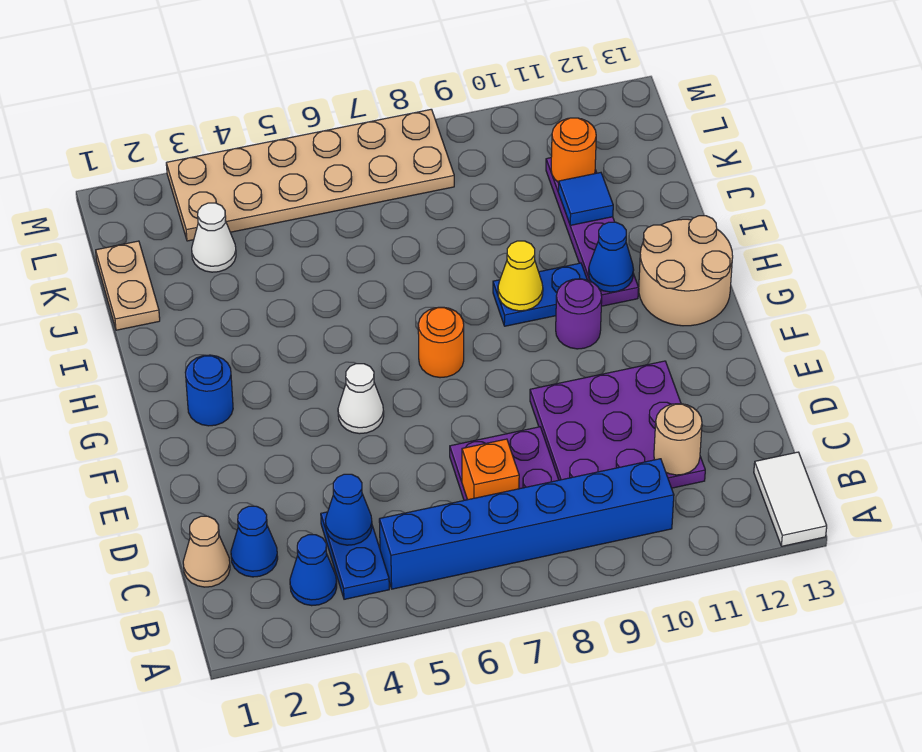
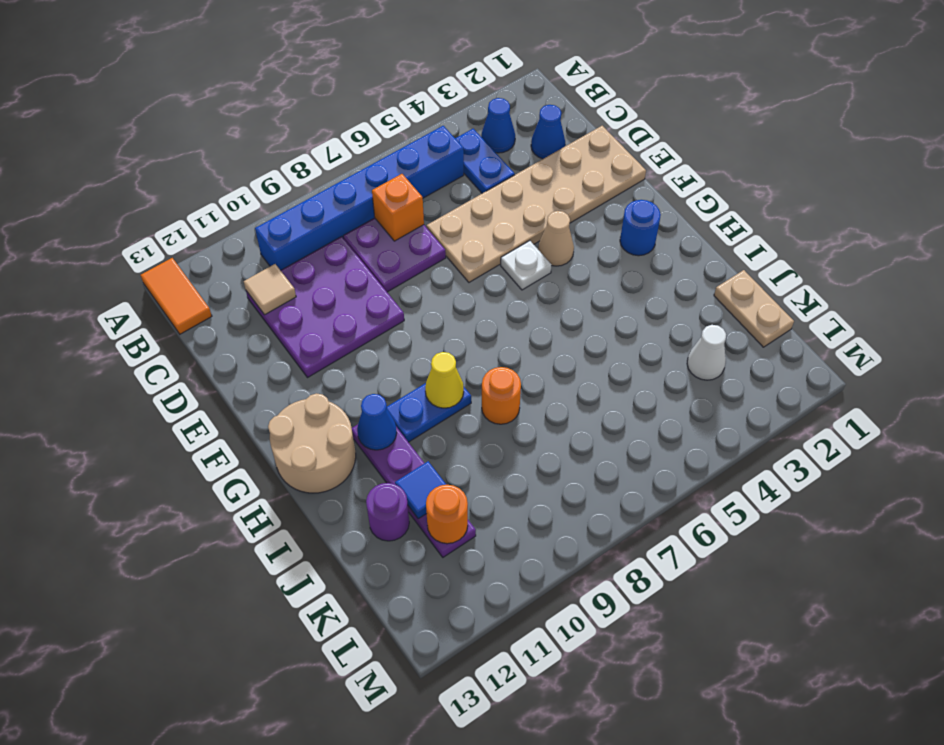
white tile A13:B13 level 1 -> orange tile A13:B13 level 1
tan cone C1 level 1 -> tan cone F4 level 1
blue cone C4 level 2 -> none
tan round brick C11 level 2 -> tan tile C11 level 2
white cone F5 level 1 -> white plate F5 level 1
orange round brick G7 level 1 -> orange round brick I8 level 1
purple round brick G10 level 1 -> purple round brick J12 level 1
tan plate L3:M8 level 1 -> tan plate D1:E6 level 1

